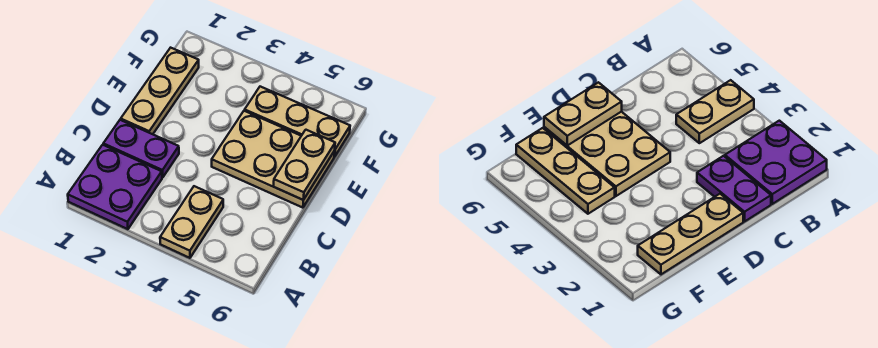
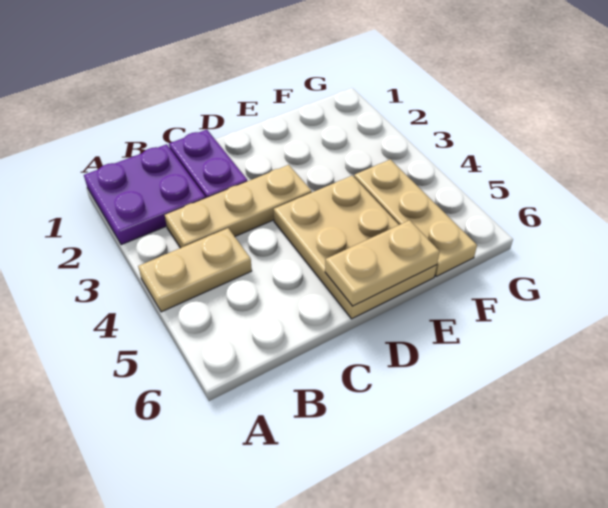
tan plate D1:F1 level 1 -> tan plate B3:D3 level 1

